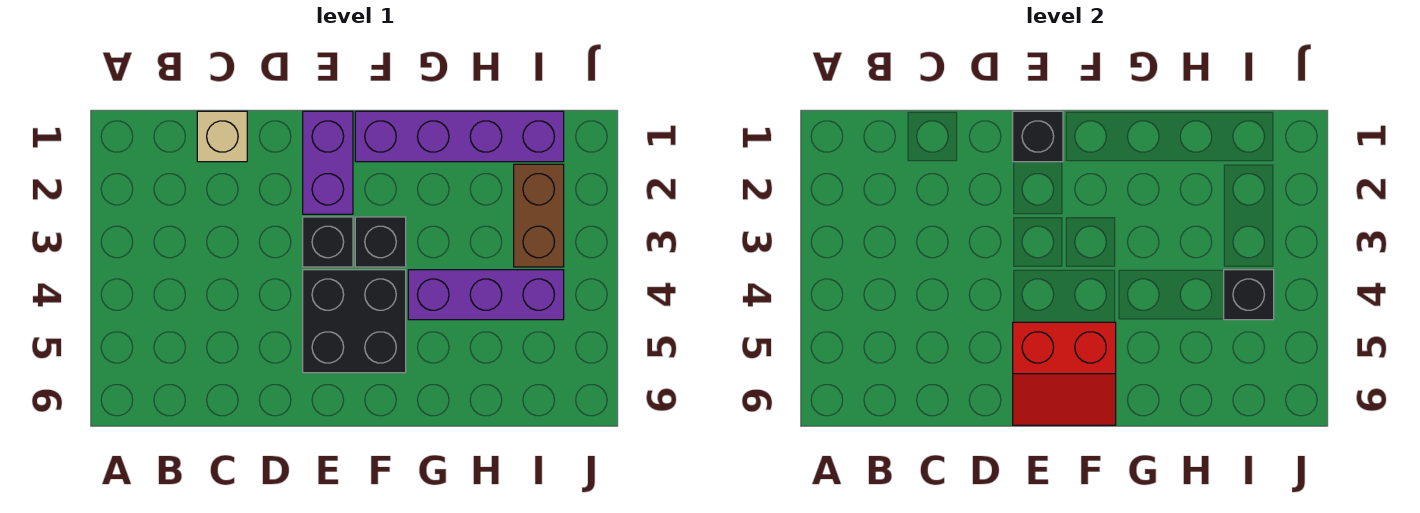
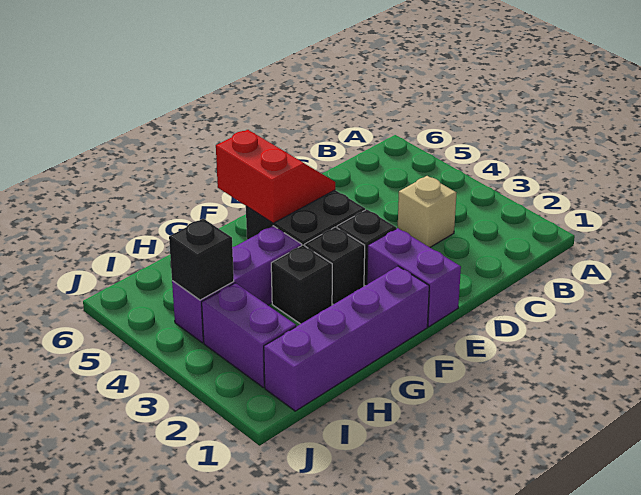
tan brick C1 level 1 -> tan brick C3 level 1
black brick E1 level 2 -> black brick G3 level 1
red slope E5:F6 level 2 top 5 -> red slope E5:F6 level 2 top F
brown brick I2:I3 level 1 -> purple brick I2:I3 level 1

